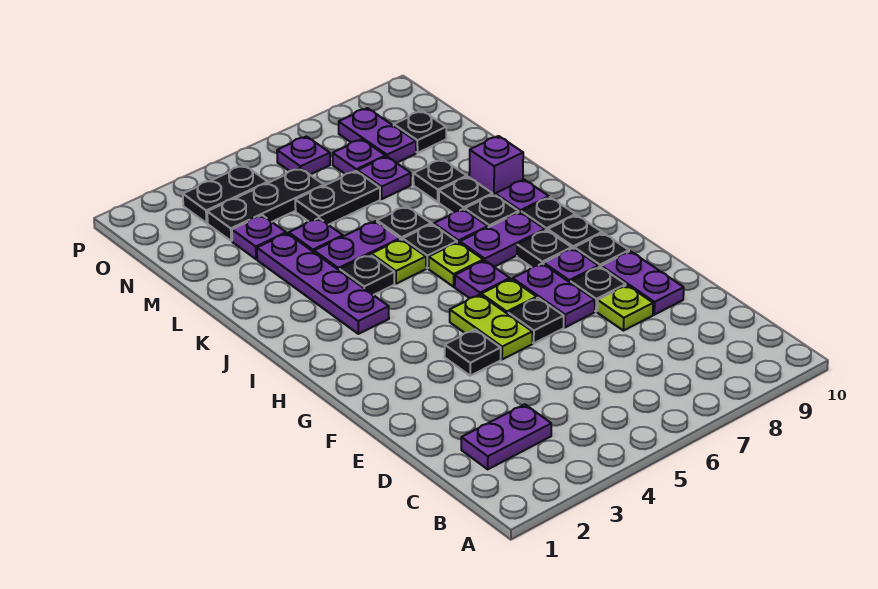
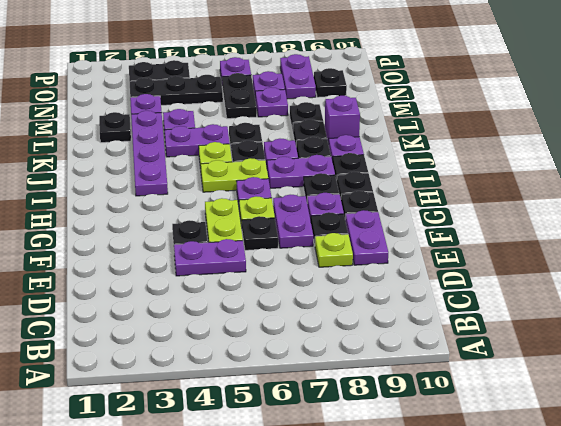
purple plate C2:C3 level 1 -> purple plate E4:E5 level 1
lime plate I6 level 1 -> lime plate I5:I6 level 1
black plate J4 level 1 -> black plate L2 level 1
black plate M5:M6 level 1 -> black plate M6:N6 level 1

